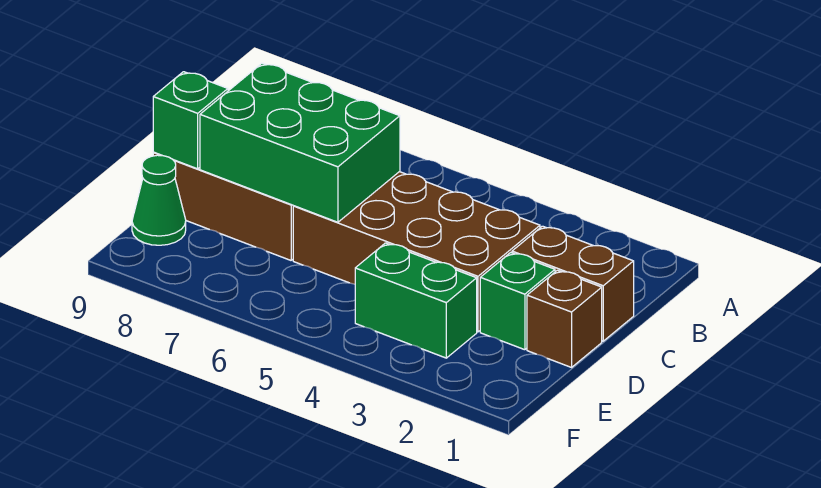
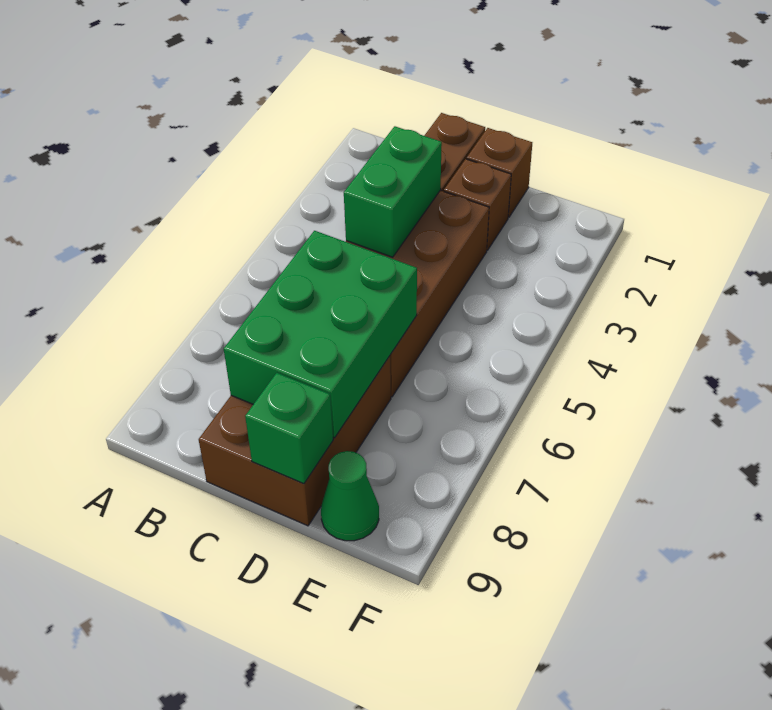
green brick D2 level 1 -> brown brick D2 level 1
green brick E3:E4 level 1 -> green brick C3:C4 level 2

